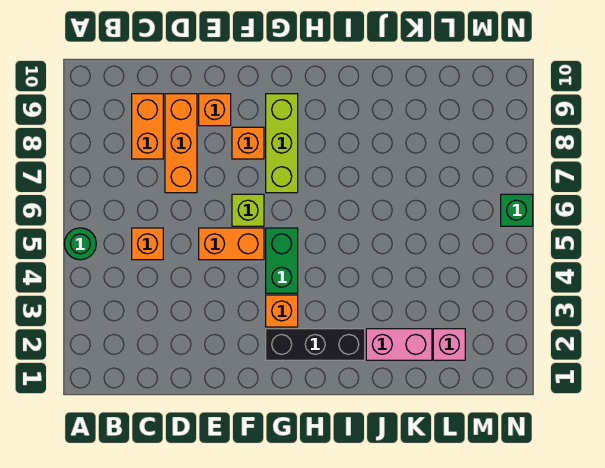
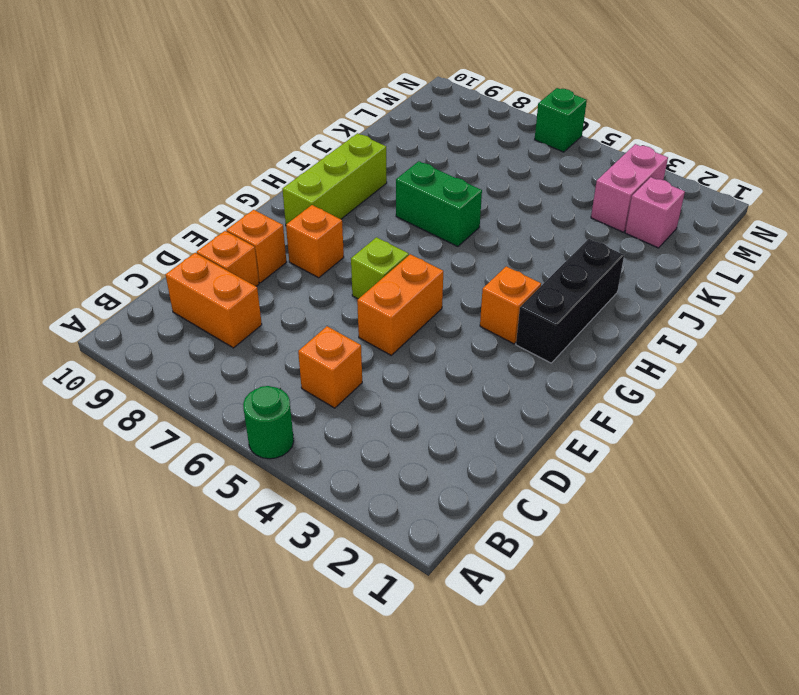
orange brick D7:D9 level 1 -> orange brick D9 level 1
green brick G4:G5 level 1 -> green brick I6:I7 level 1
lime brick G7:G9 level 1 -> lime brick G9:I9 level 1
pink brick J2:K2 level 1 -> pink brick L3:M3 level 1

